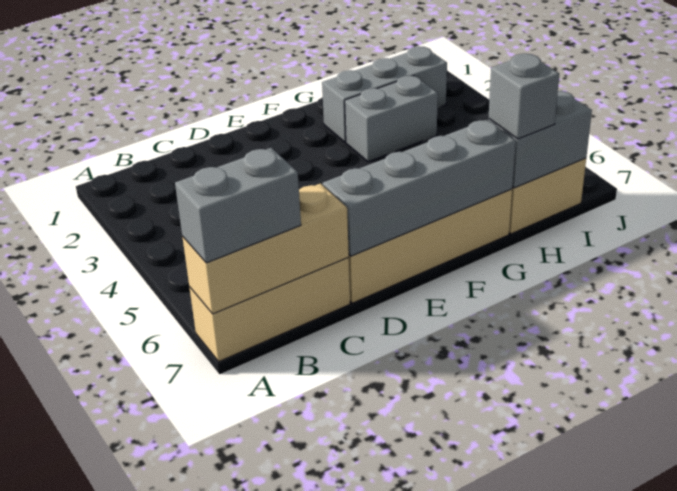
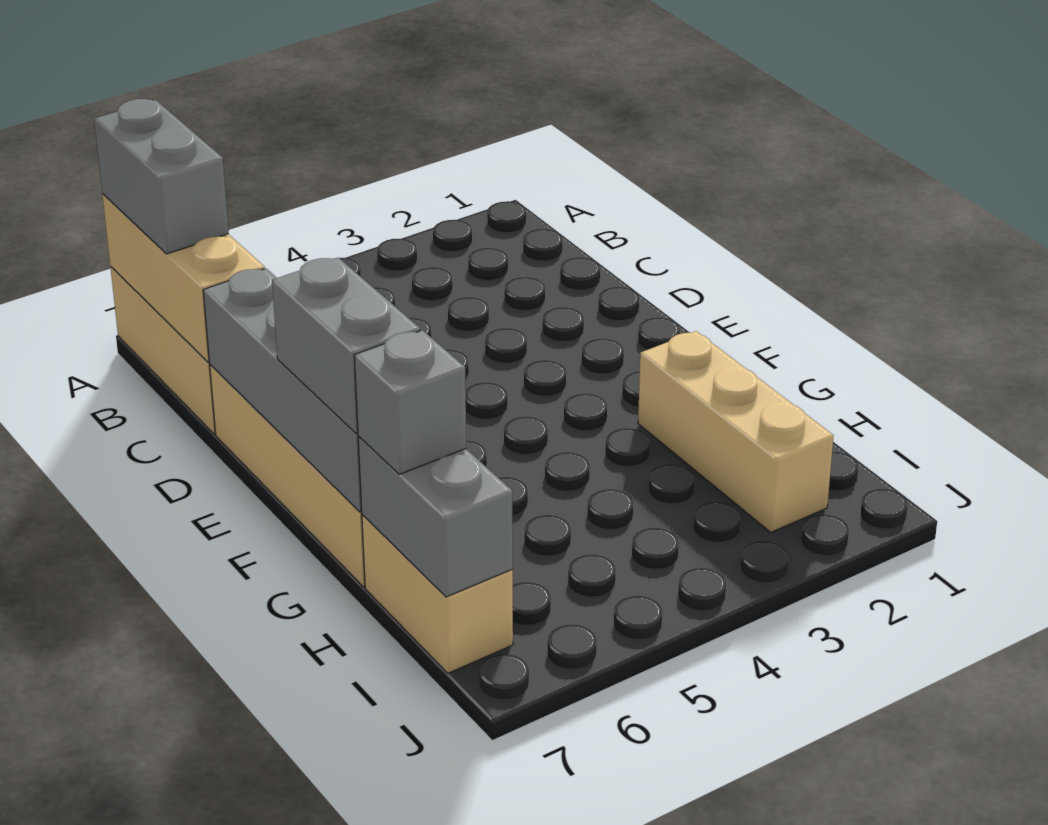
grey brick G2:I2 level 1 -> tan brick G2:I2 level 1
grey brick G3:H3 level 1 -> grey brick F7:G7 level 3

